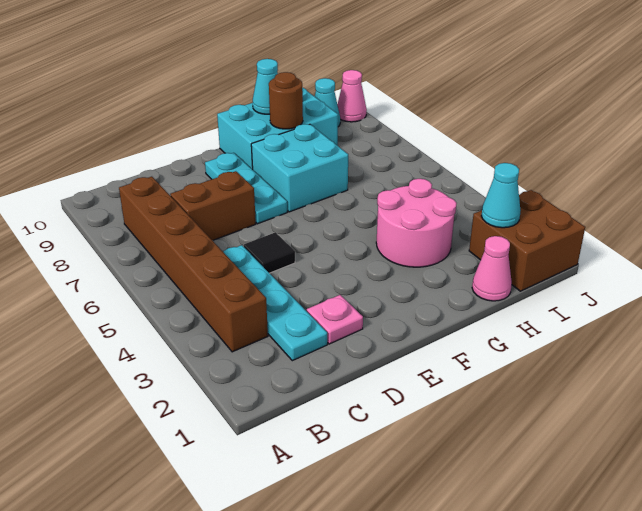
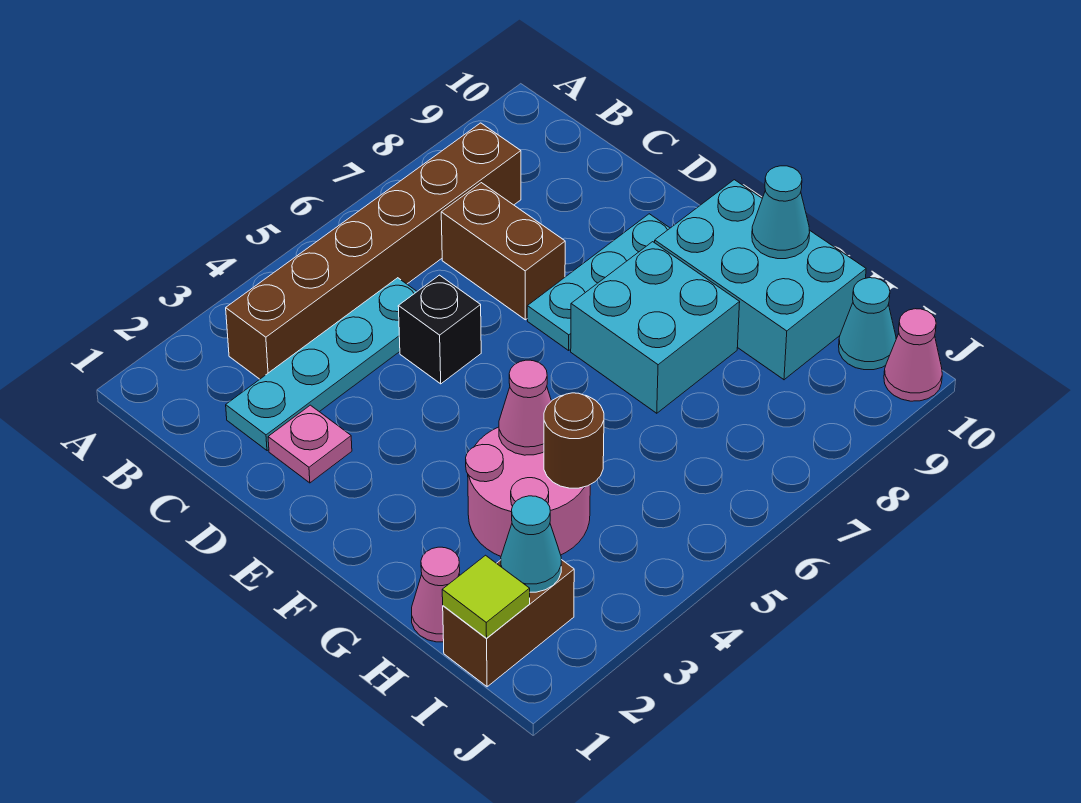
black tile D5 level 1 -> black brick D5 level 1
none -> pink cone G4 level 2
brown round brick G9 level 2 -> brown round brick H4 level 2
brown brick I1:J2 level 1 -> brown brick I1:I2 level 1
none -> lime tile I1 level 2

